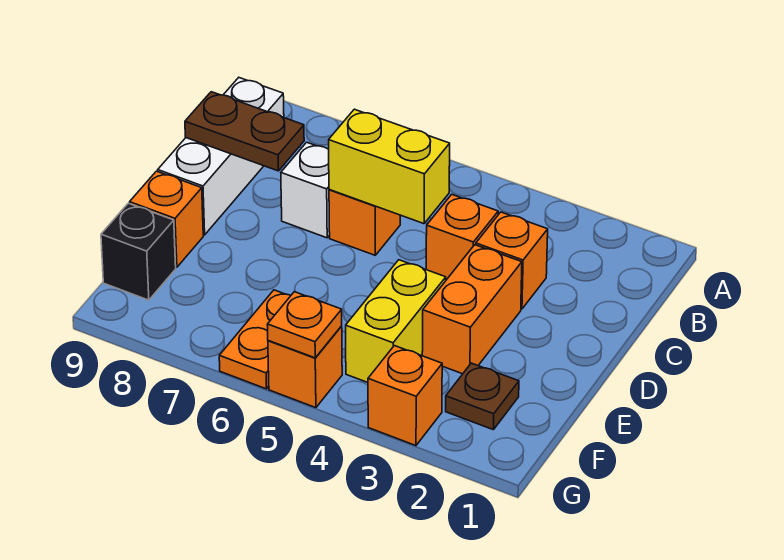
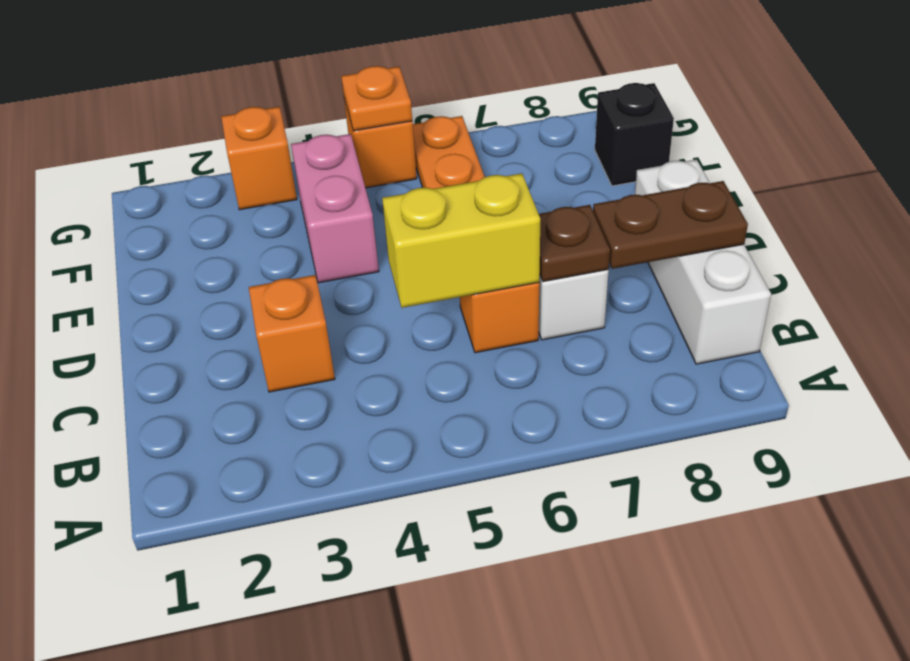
orange brick C4 level 1 -> none
orange brick D3:E3 level 1 -> none
yellow brick E4:F4 level 1 -> pink brick E4:F4 level 1
orange brick E9 level 1 -> none
brown plate F2 level 1 -> brown plate C7 level 2

